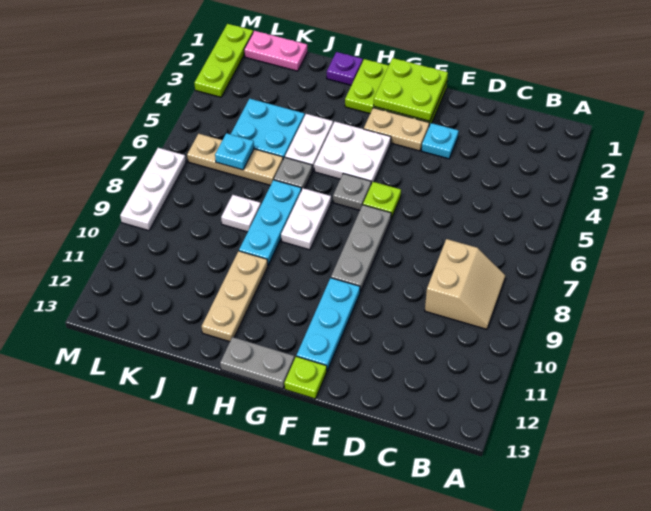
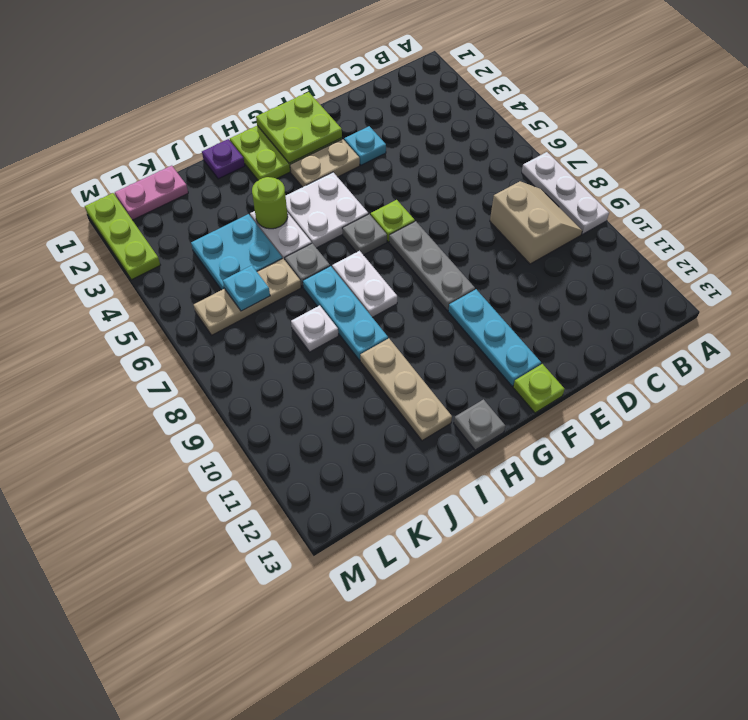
grey plate G13:H13 level 1 -> grey plate H13 level 1
none -> lime round brick I4 level 2
white plate M7:M9 level 1 -> white plate A7:A9 level 1

